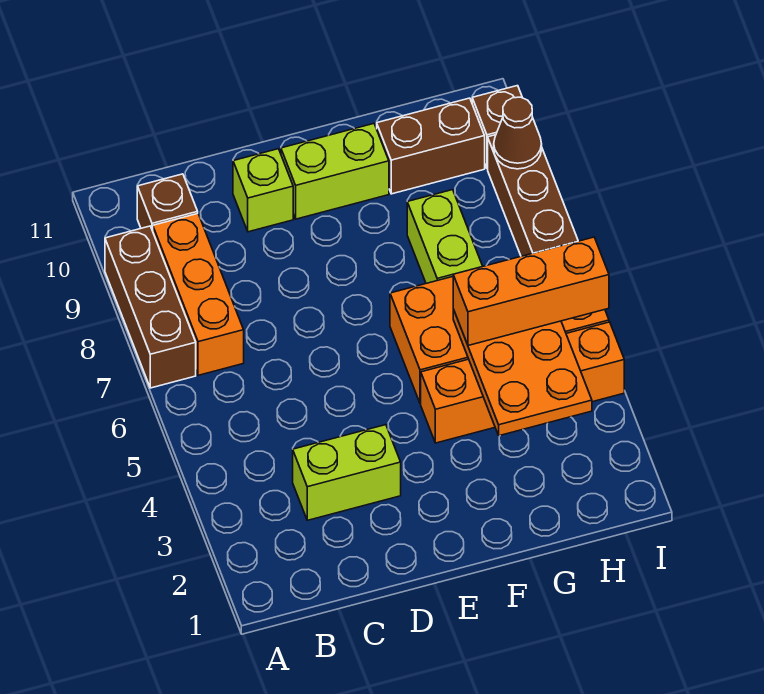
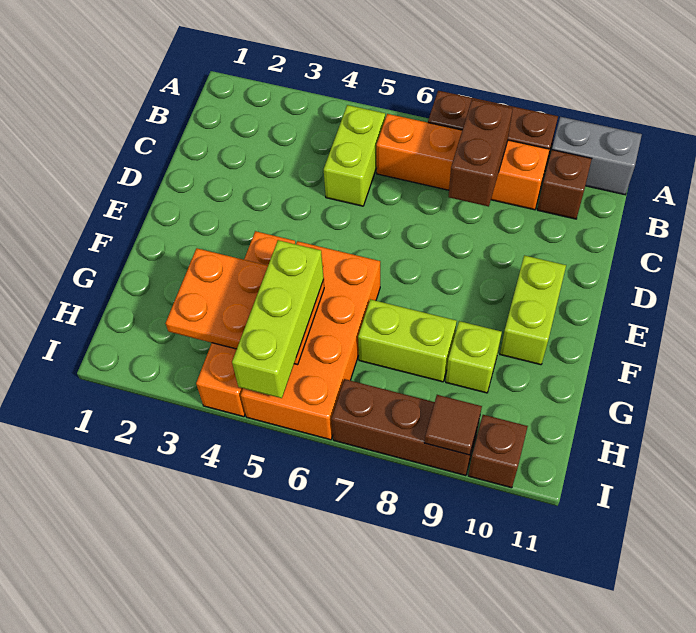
none -> grey brick A10:A11 level 1
orange brick B7:B9 level 1 -> orange brick B6:B9 level 1
lime brick C3:D3 level 1 -> lime brick B5:C5 level 1
lime brick D10 level 1 -> lime brick G9 level 1
orange brick G5:I5 level 3 -> lime brick G5:I5 level 3
brown brick G10:H10 level 1 -> brown brick B8:C8 level 2
brown cone I9 level 2 -> brown tile I9 level 2

